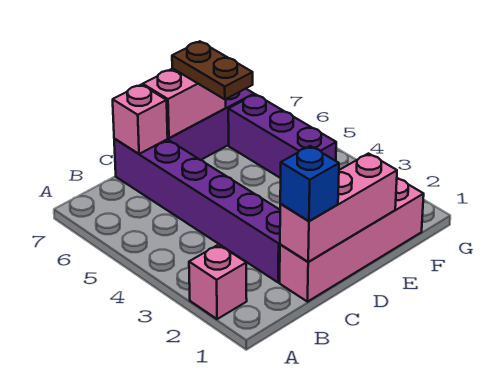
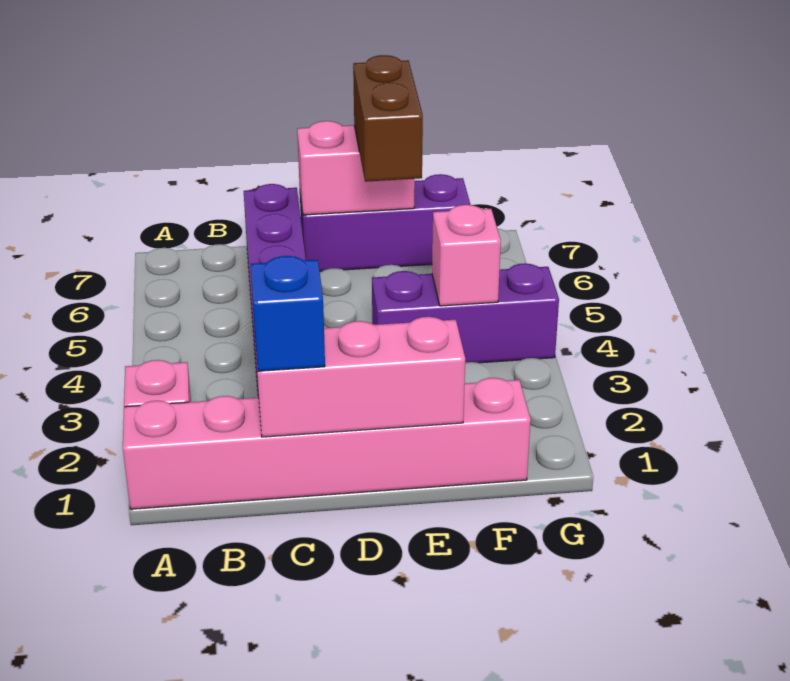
pink brick C1:F1 level 1 -> pink brick A1:F1 level 1
pink brick C7 level 2 -> pink brick F4 level 2
brown plate E6:E7 level 3 -> brown brick E6:E7 level 3
purple brick F4:F6 level 1 -> purple brick E4:G4 level 1

